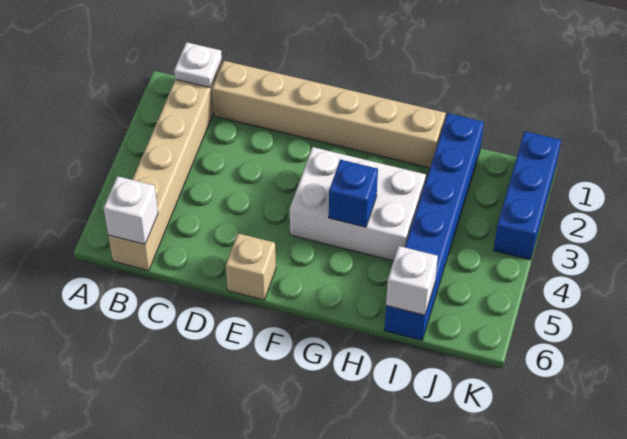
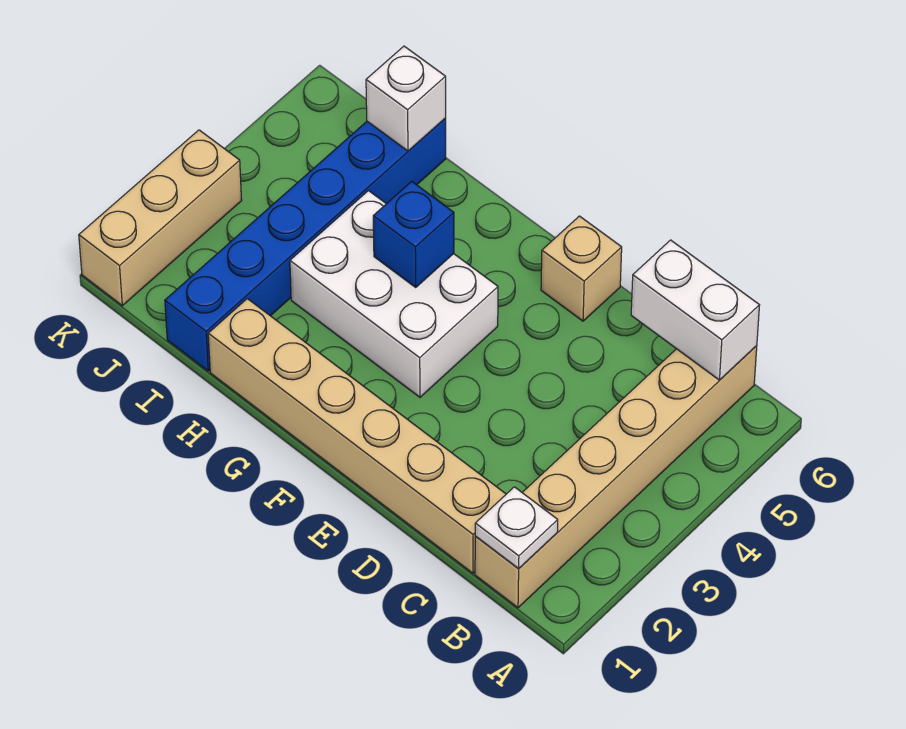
white brick B6 level 2 -> white brick B6:C6 level 2
blue brick K1:K3 level 1 -> tan brick K1:K3 level 1

